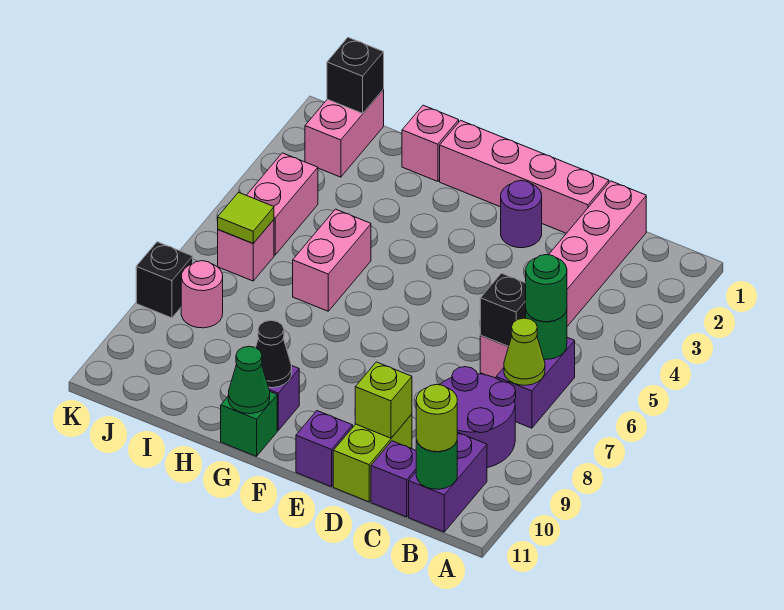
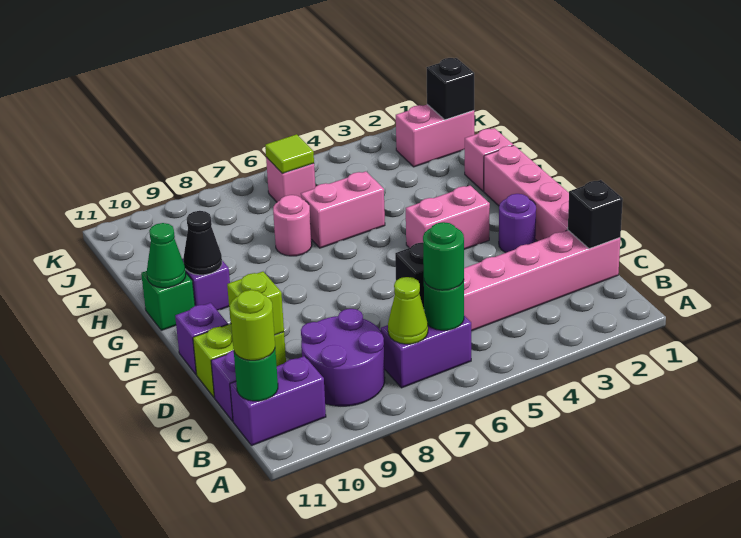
pink brick J4:J5 level 1 -> pink brick F3:F4 level 1
pink round brick J8 level 1 -> pink round brick H7 level 1
black brick K8 level 1 -> black brick C1 level 2

